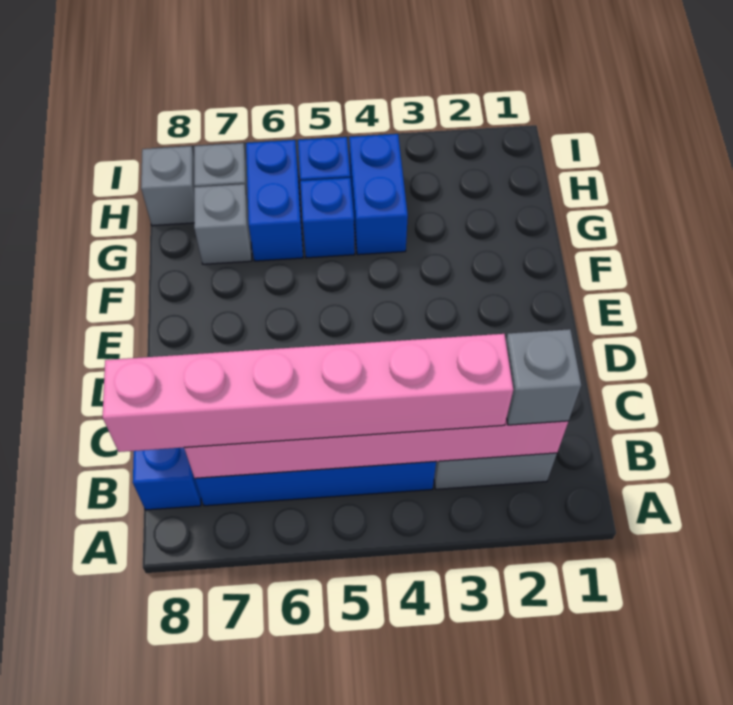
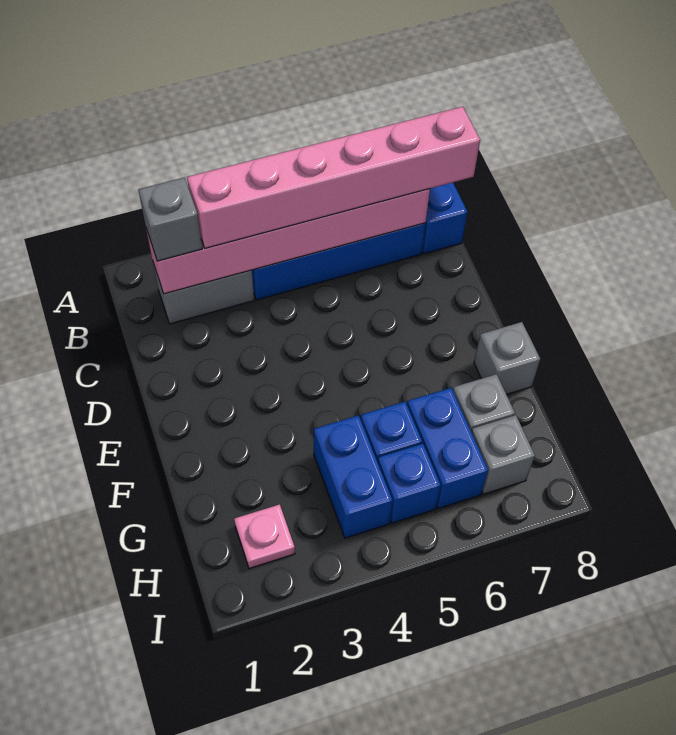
none -> pink plate H2 level 1
grey brick H8 level 1 -> grey brick F8 level 1

